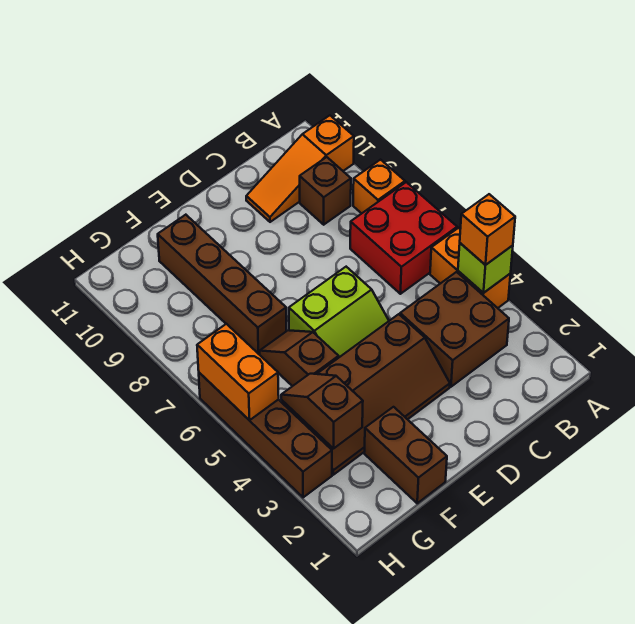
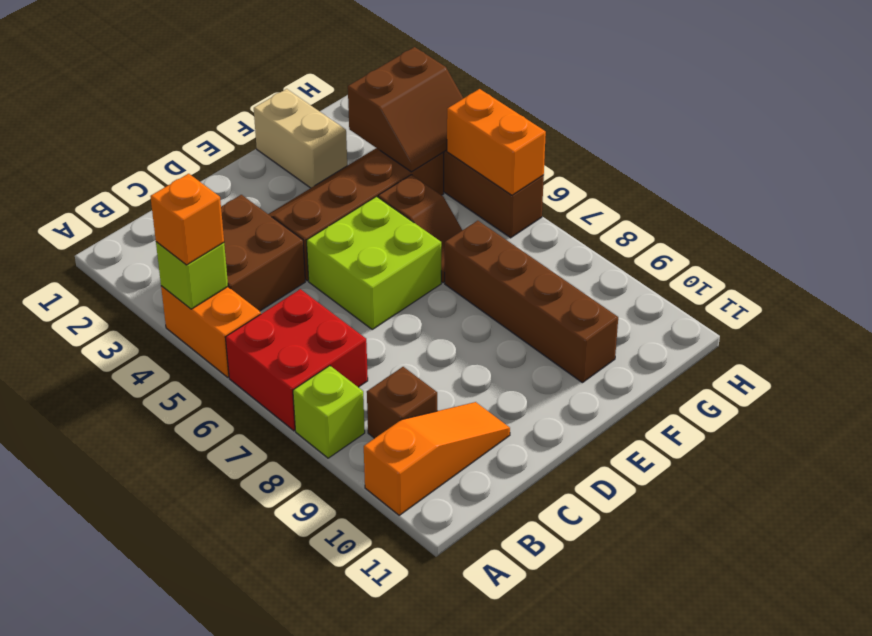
orange brick A8 level 1 -> lime brick A8 level 1
lime slope D5:E6 level 1 top 6 -> lime brick D5:E6 level 1
brown brick F1:F2 level 1 -> tan brick F1:F2 level 1
brown slope G3:G4 level 2 top 3 -> brown slope G3:H4 level 2 top 3

